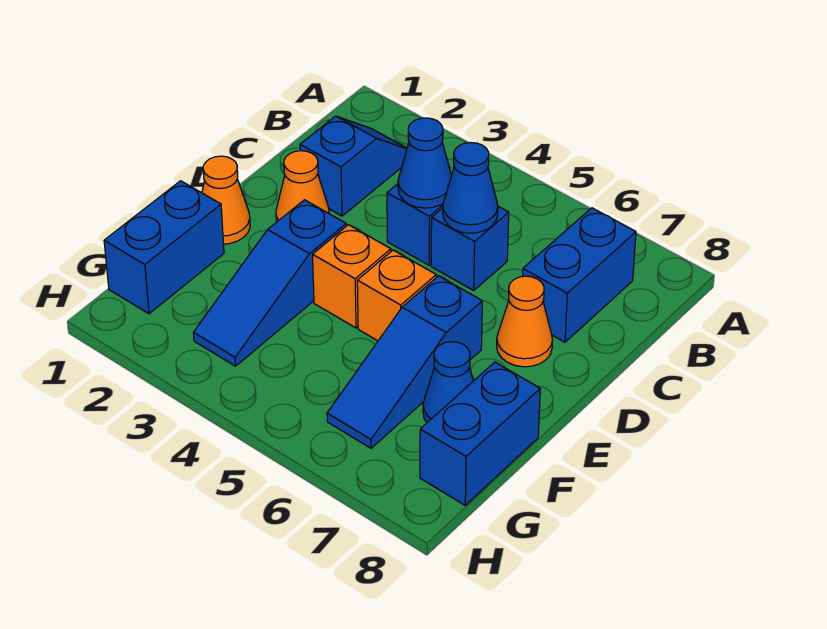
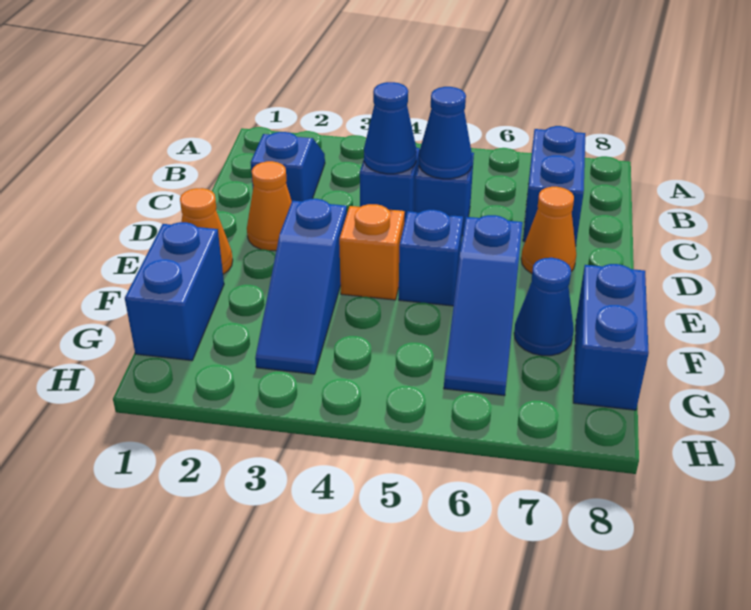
orange brick E5 level 1 -> blue brick E5 level 1

